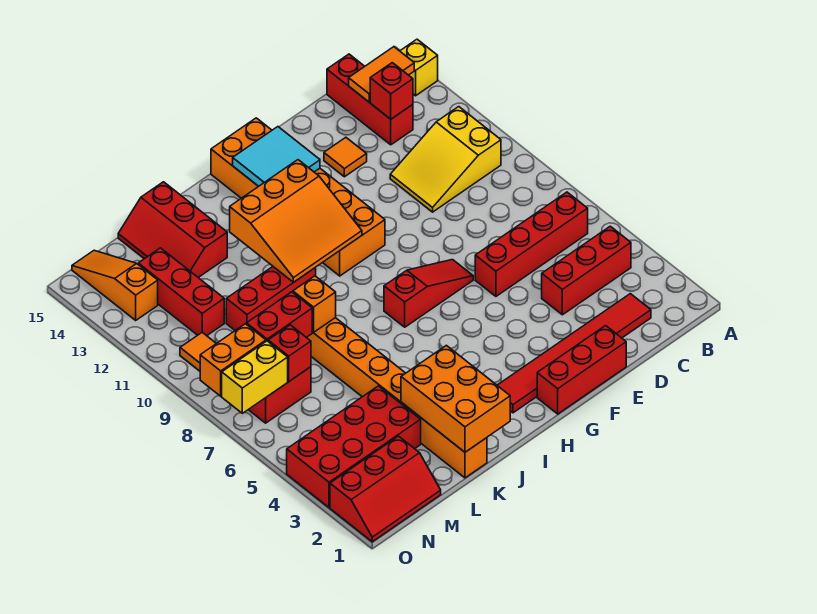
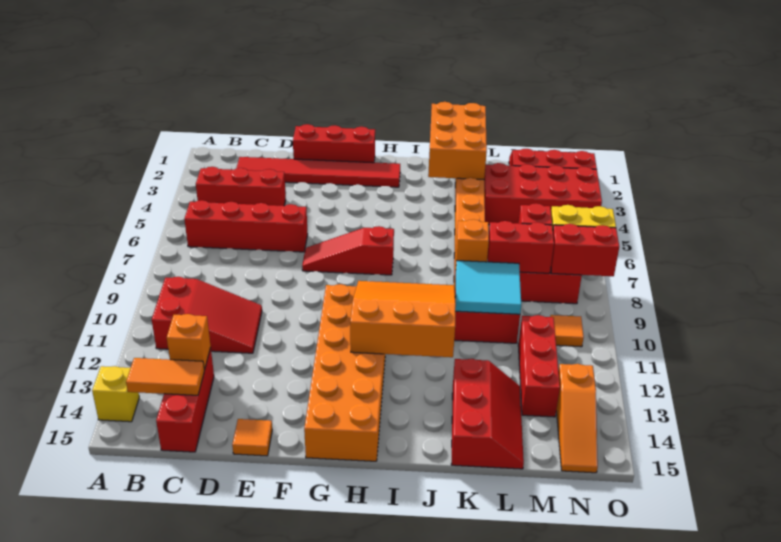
yellow slope B10:D11 level 1 top B -> red slope B10:D11 level 1 top B
red brick C13 level 2 -> orange brick C13 level 2
orange tile E13 level 1 -> orange tile E15 level 1
cyan tile G13:H14 level 2 -> cyan tile K9:L10 level 2
orange brick N8:O8 level 2 -> red brick N8:O8 level 2

